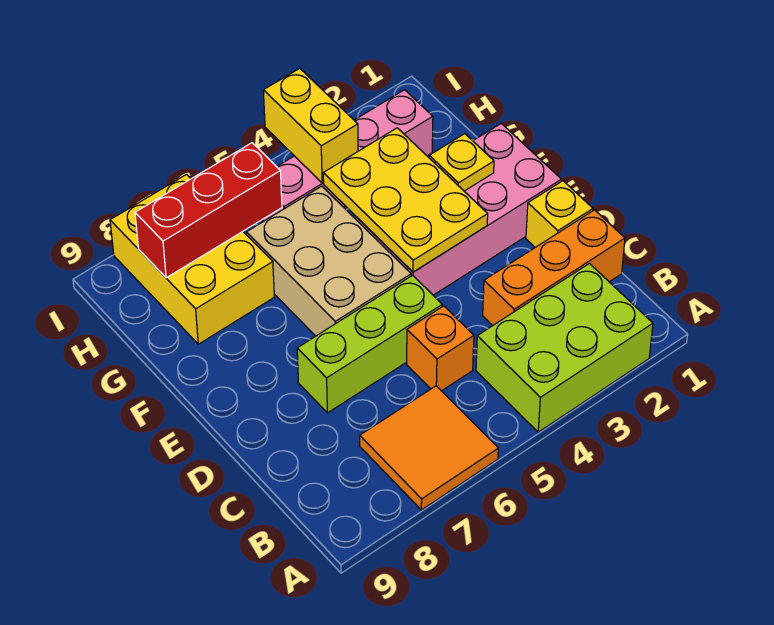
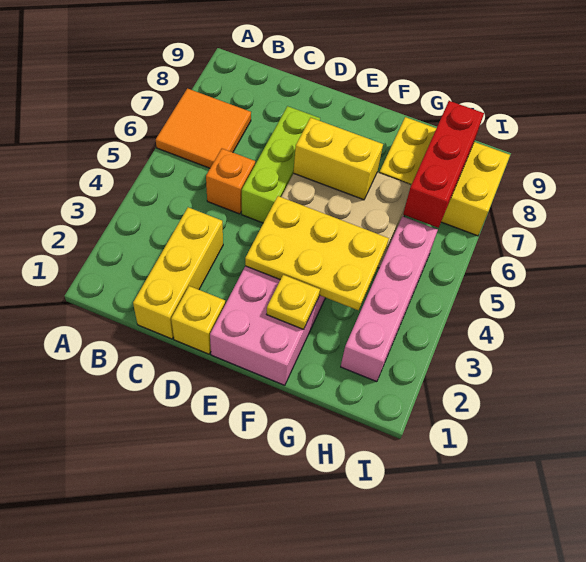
lime brick A2:B4 level 1 -> none
orange brick C1:C3 level 1 -> yellow brick C1:C3 level 1
yellow brick H4:I4 level 2 -> yellow brick E6:F6 level 2

